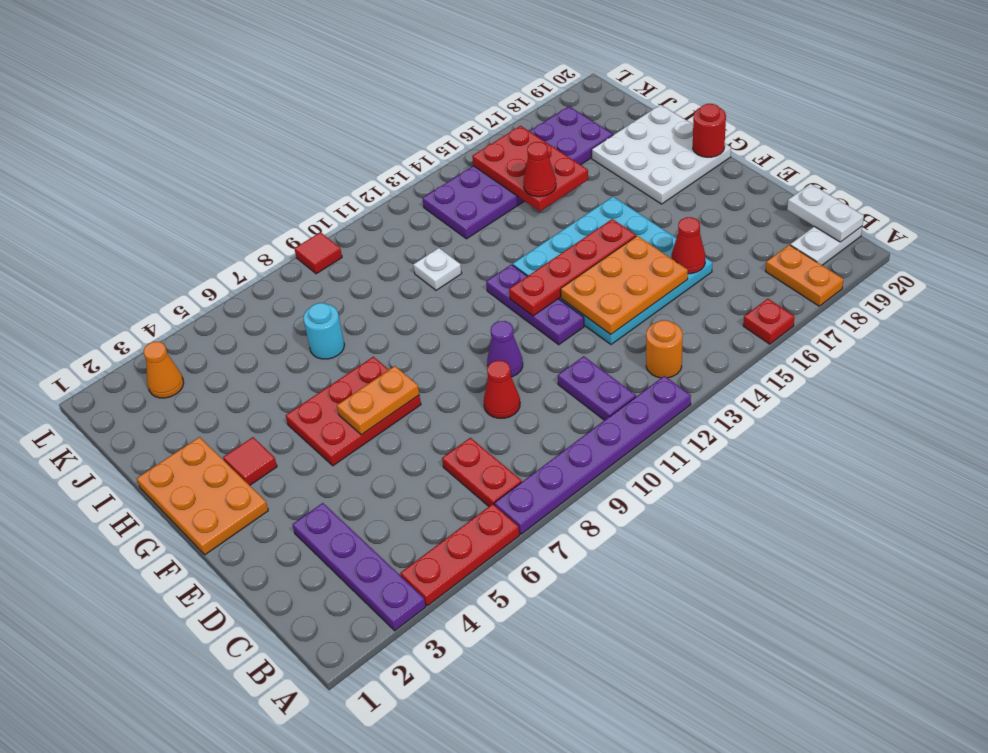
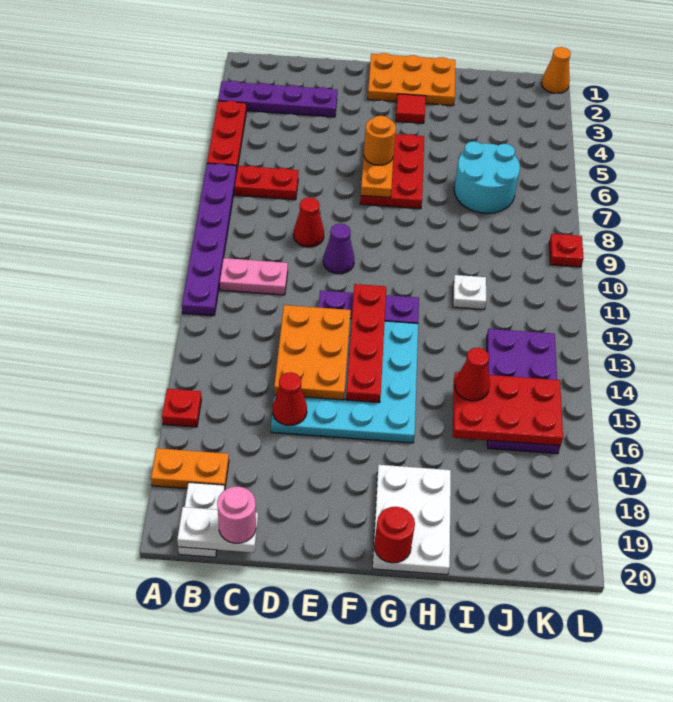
purple plate B11:C11 level 1 -> pink plate B11:C11 level 1
orange round brick B13 level 1 -> orange round brick F6 level 3
none -> pink round brick C20 level 3
white plate G18:I20 level 1 -> white plate G18:H20 level 1
cyan round brick I7 level 1 -> cyan round brick I6:J7 level 1
purple plate J13:K18 level 1 -> purple plate J13:K16 level 1
orange cone K3 level 1 -> orange cone L1 level 1
red tile L9 level 1 -> red plate L9 level 1

